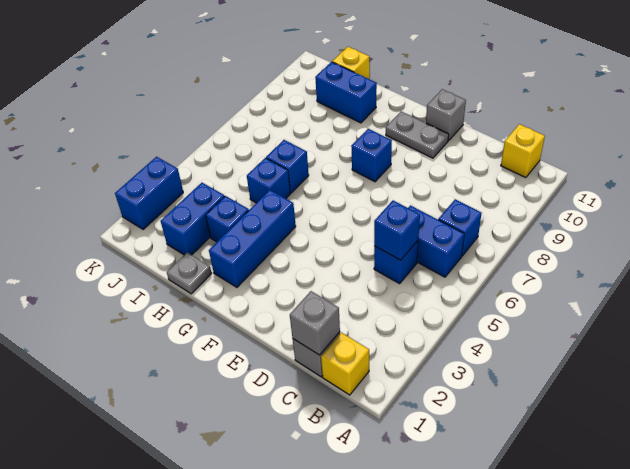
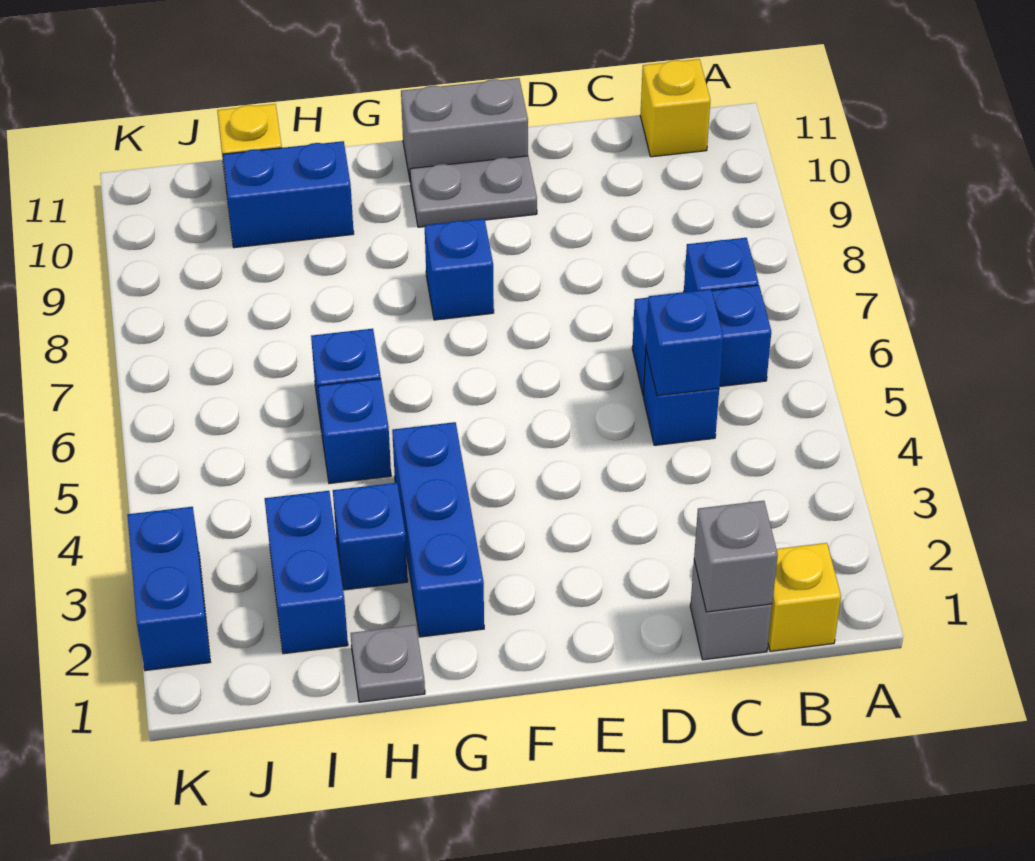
grey brick E11 level 1 -> grey brick E11:F11 level 1

